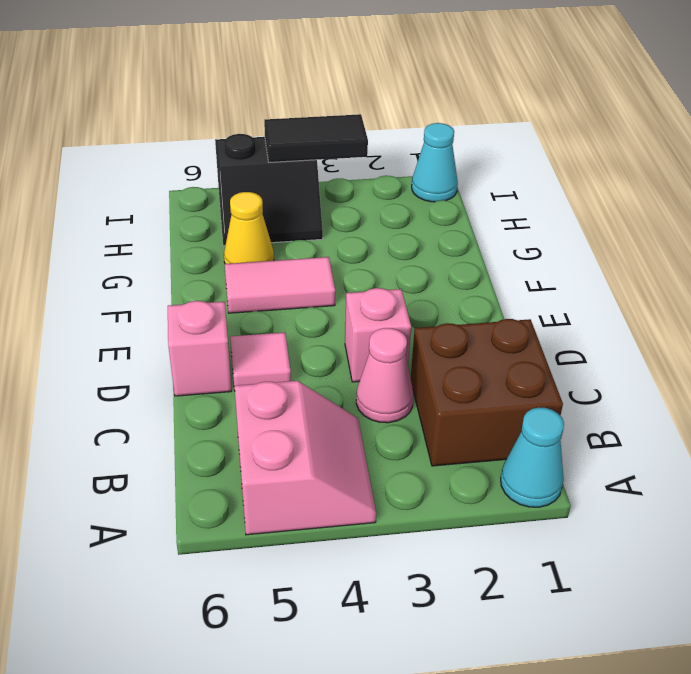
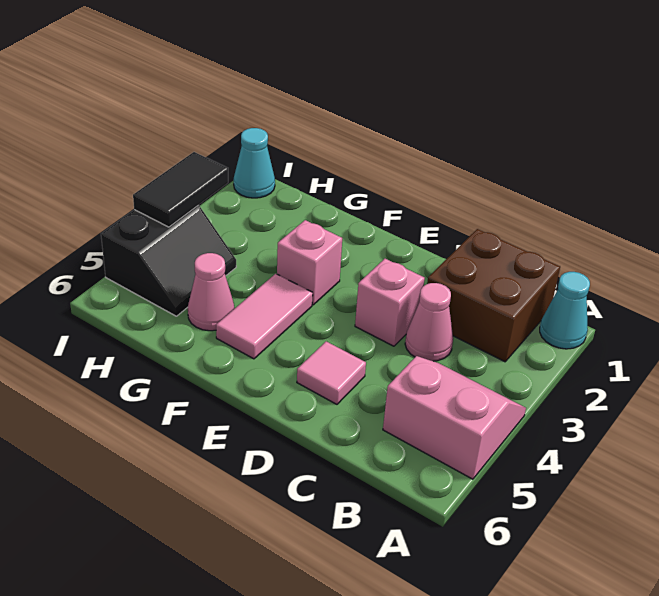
pink brick D6 level 1 -> pink brick F3 level 1
yellow cone G5 level 1 -> pink cone G5 level 1

